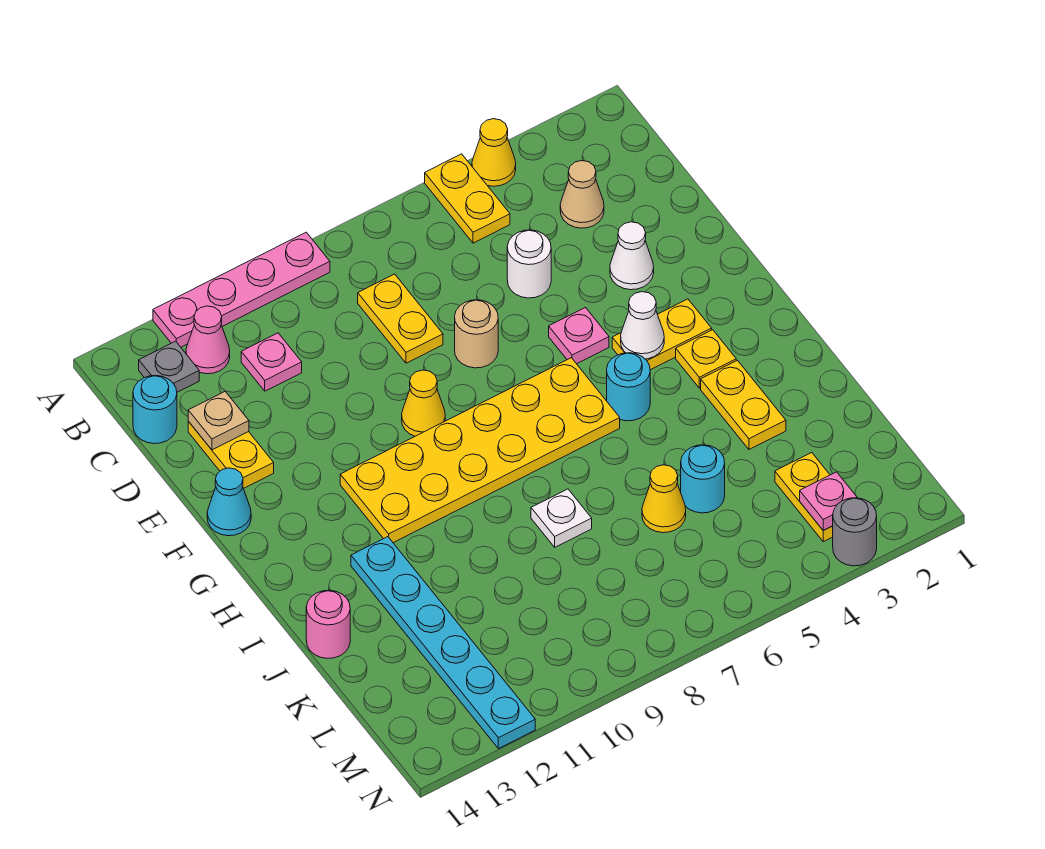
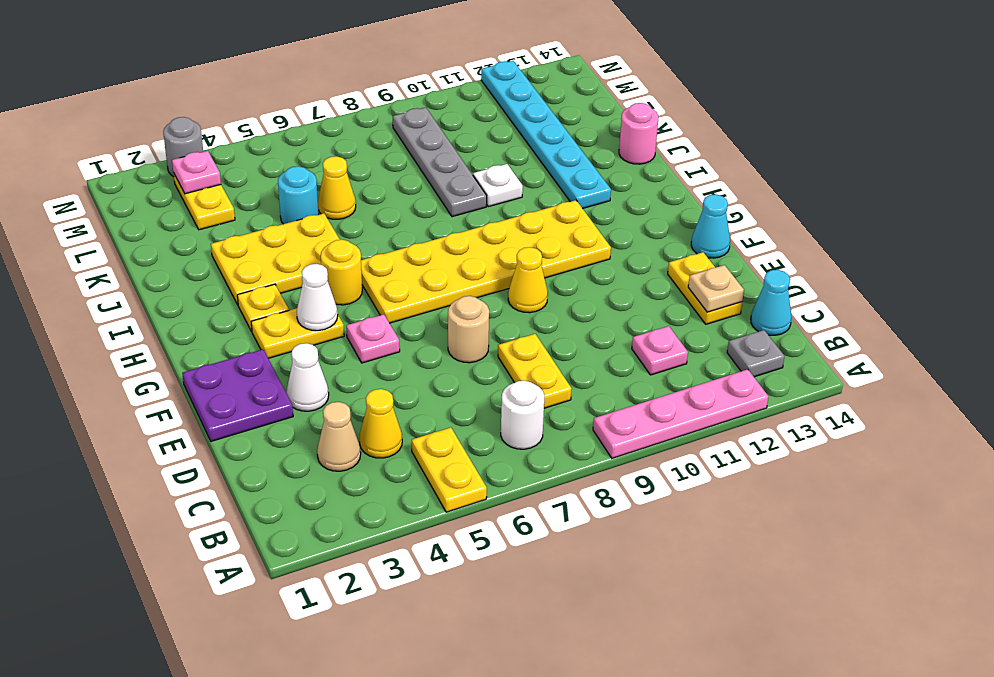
yellow cone A4 level 1 -> yellow cone C4 level 1
pink cone B12 level 1 -> none
cyan round brick C14 level 1 -> cyan cone C14 level 1
white round brick D5 level 1 -> white round brick B7 level 1
none -> purple plate E1:F2 level 1
cyan round brick H5 level 1 -> yellow round brick H5 level 1
yellow plate I3:J3 level 1 -> yellow plate I3:J5 level 1
white plate J8 level 1 -> white plate J10 level 1
none -> grey plate J9:M9 level 1

